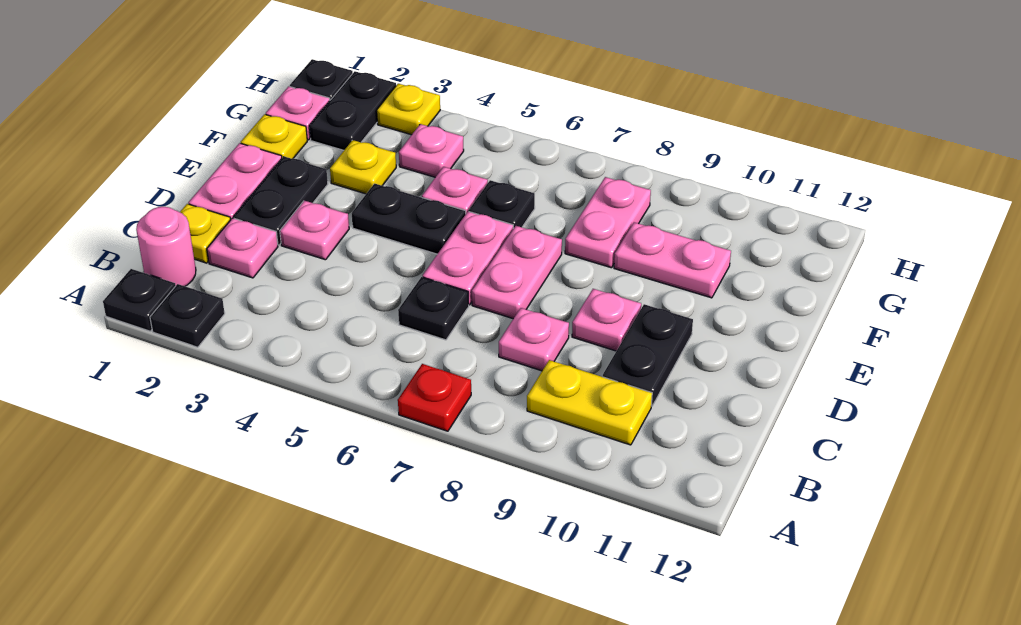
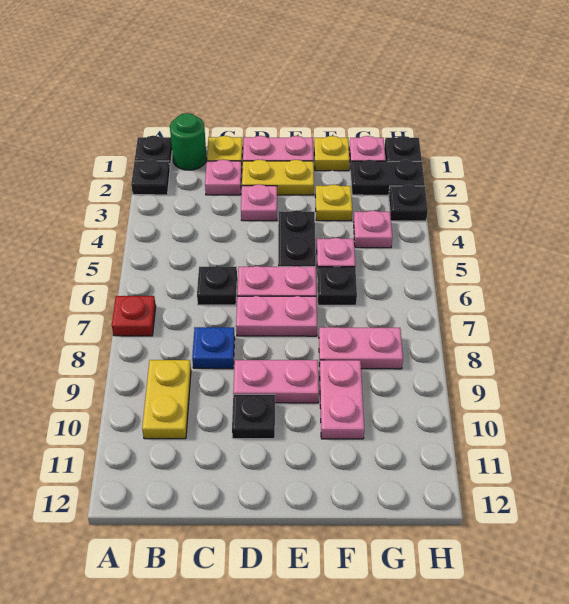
pink round brick B1 level 1 -> green round brick B1 level 1
pink plate C8 level 1 -> blue plate C8 level 1
black plate C10:D10 level 1 -> black plate D10 level 1
black plate D2:E2 level 1 -> yellow plate D2:E2 level 1
pink plate D9 level 1 -> pink plate D9:E9 level 1
yellow plate H3 level 1 -> black plate H3 level 1

